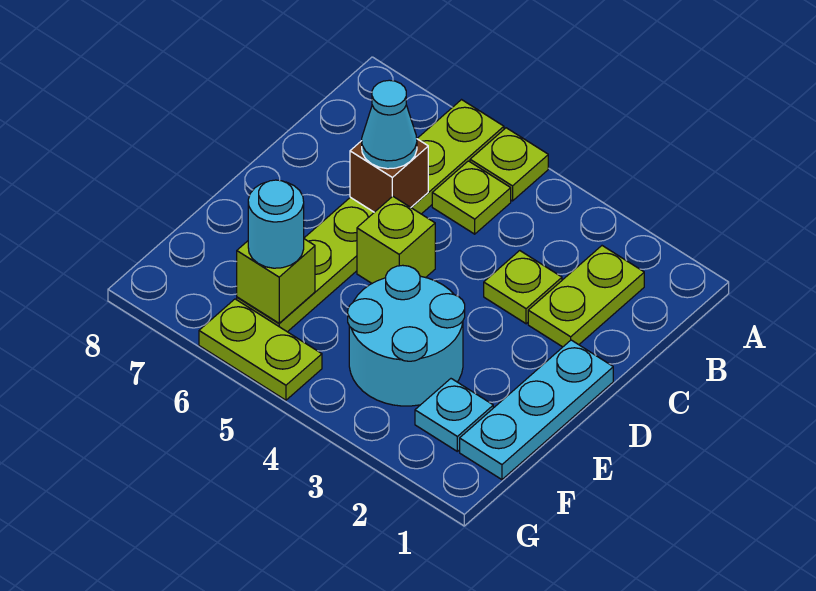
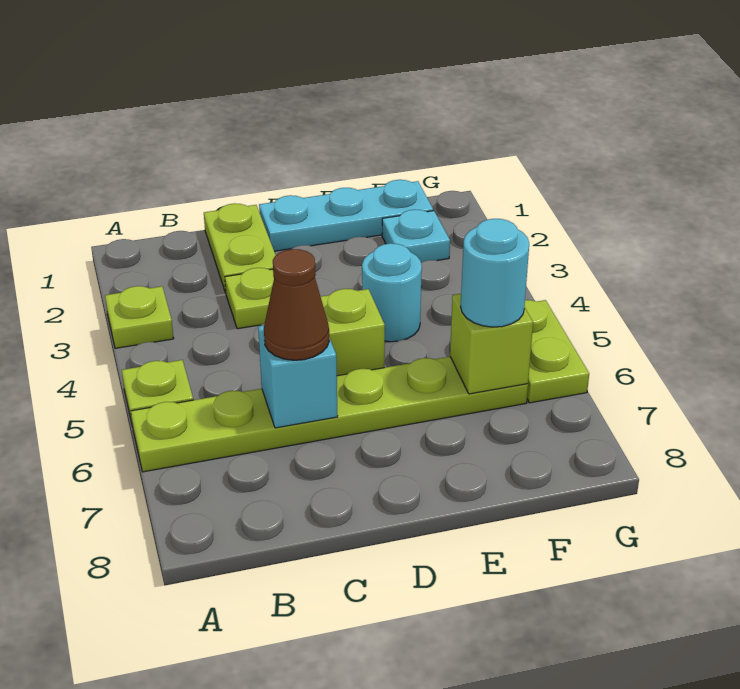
lime plate B2:C2 level 1 -> lime plate C1:C2 level 1
lime plate B5 level 1 -> lime plate A3 level 1
brown brick C6 level 2 -> cyan brick C6 level 2
cyan cone C6 level 3 -> brown cone C6 level 3
cyan round brick E3:F4 level 1 -> cyan round brick E4 level 1

